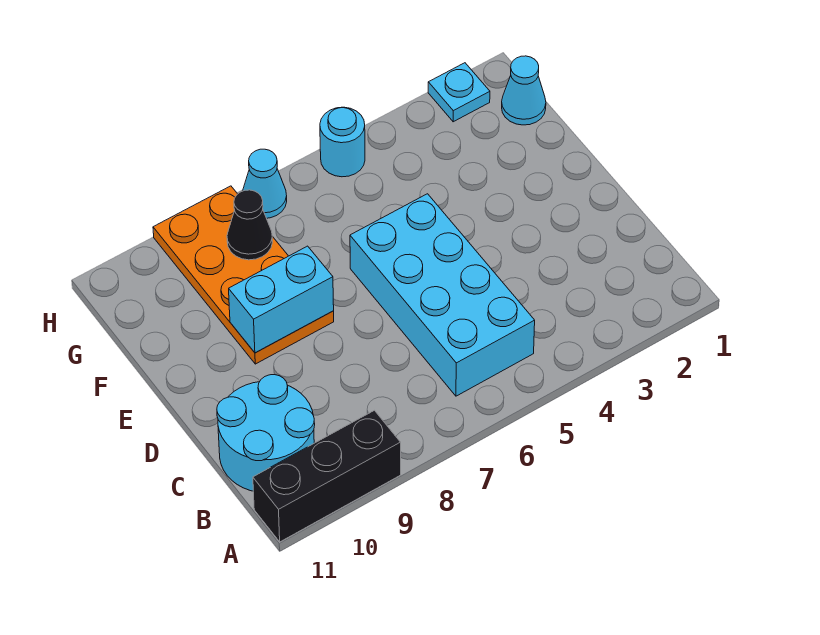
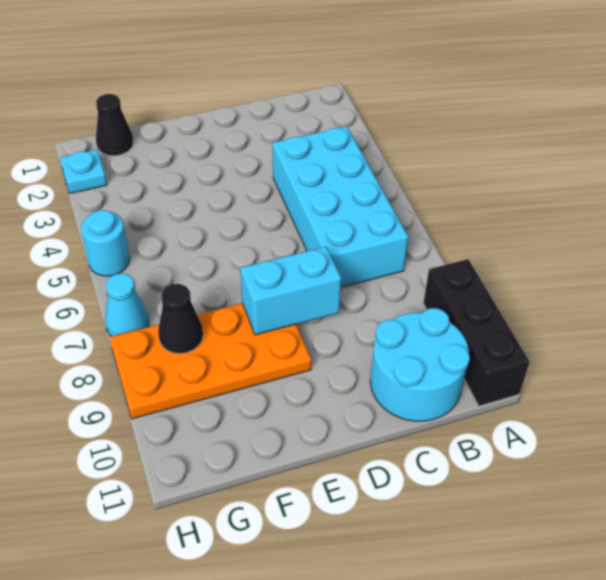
cyan brick B5:E6 level 1 -> cyan brick B4:C7 level 1
cyan brick E8:E9 level 2 -> cyan brick D8:E8 level 2
cyan cone G1 level 1 -> black cone G1 level 1

